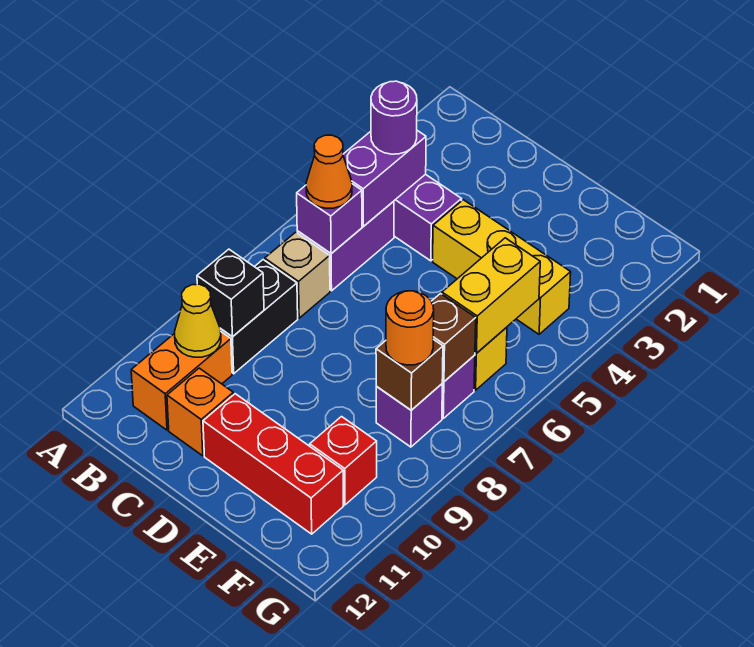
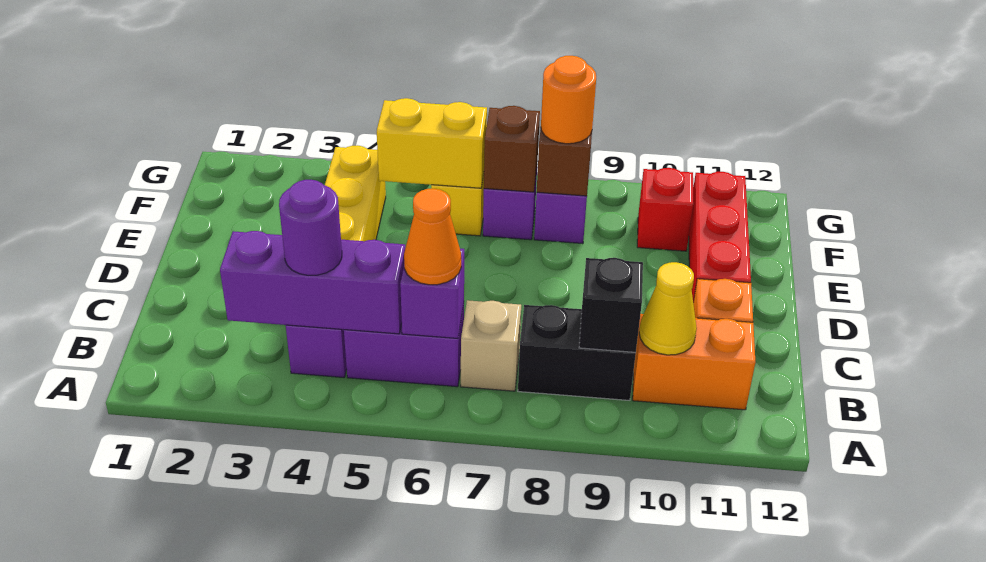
purple brick B4:B5 level 2 -> purple brick B3:B5 level 2

